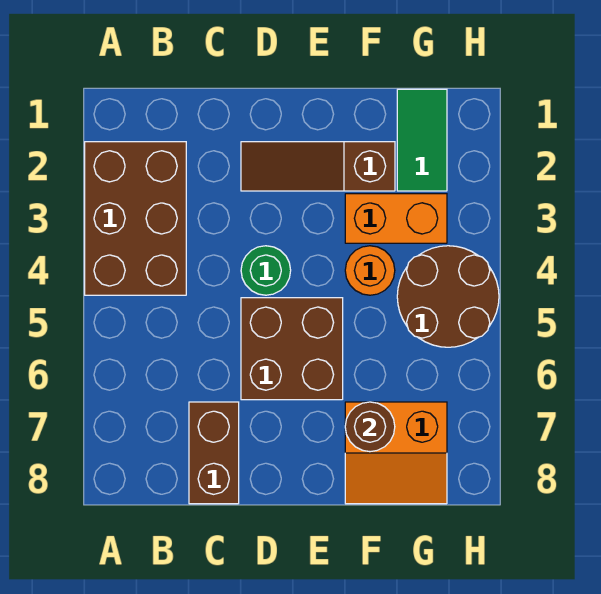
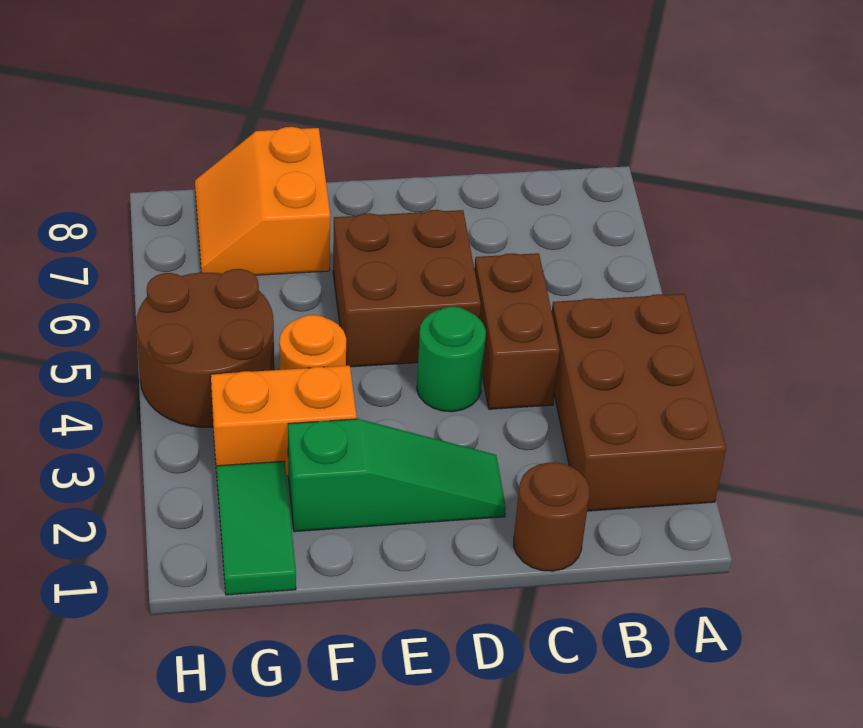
brown brick C7:C8 level 1 -> brown brick C4:C5 level 1
brown slope D2:F2 level 1 top F -> green slope D2:F2 level 1 top F
orange slope F7:G8 level 1 top 7 -> orange slope F7:G8 level 1 top F
brown round brick F7 level 2 -> brown round brick C1 level 1

